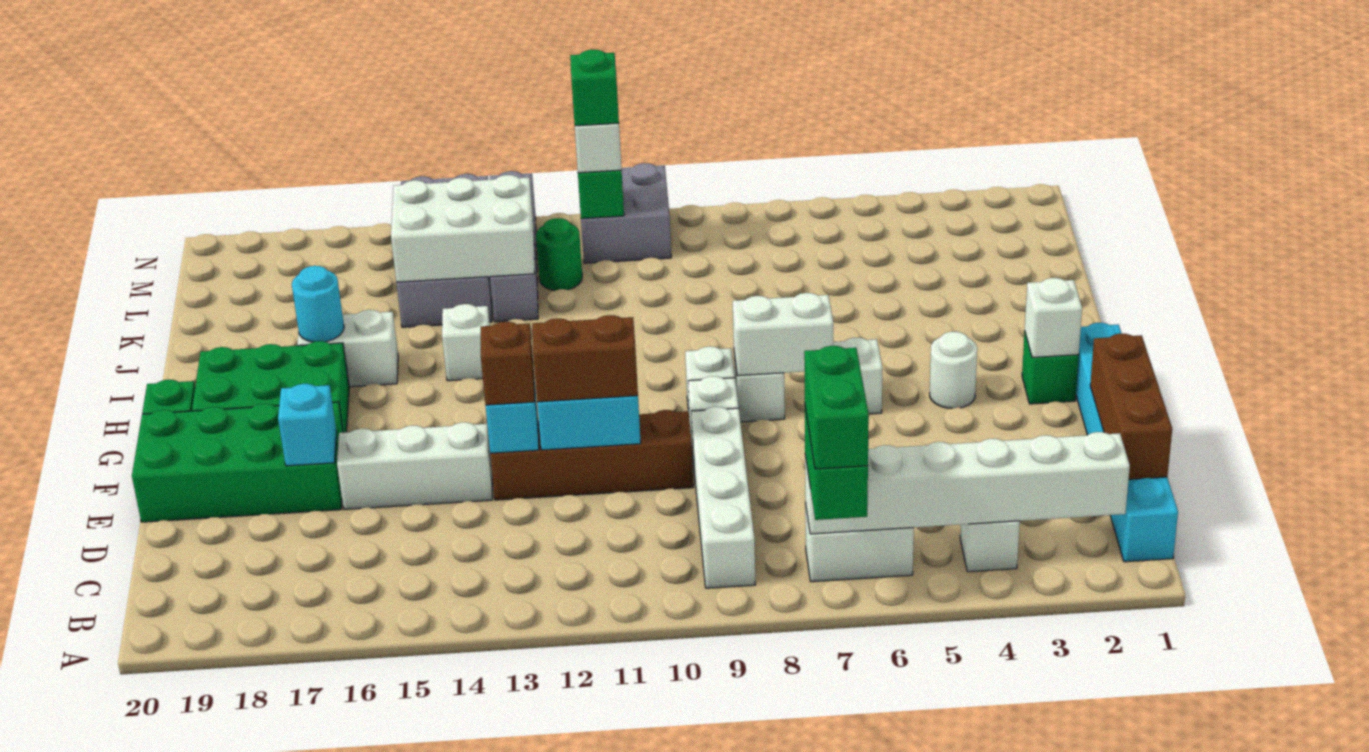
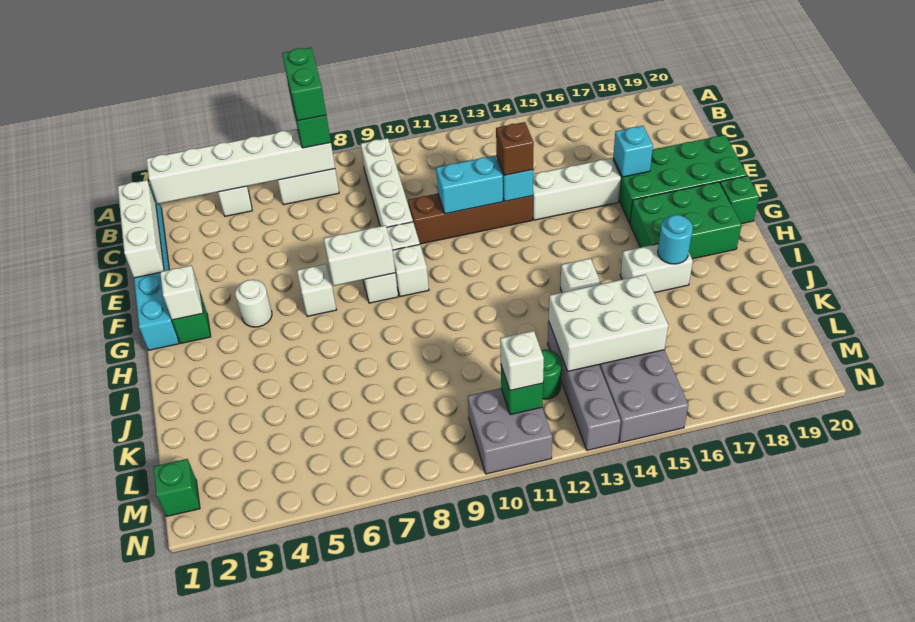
brown brick C1:E1 level 2 -> white brick C1:E1 level 2
brown brick E11:E12 level 3 -> none
green brick M11 level 4 -> green brick M1 level 1

